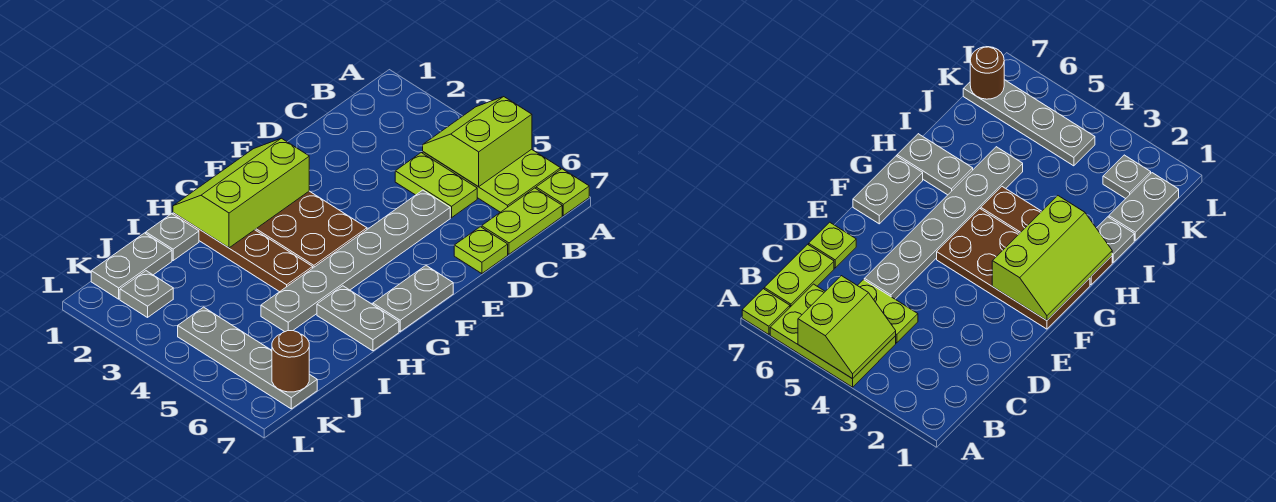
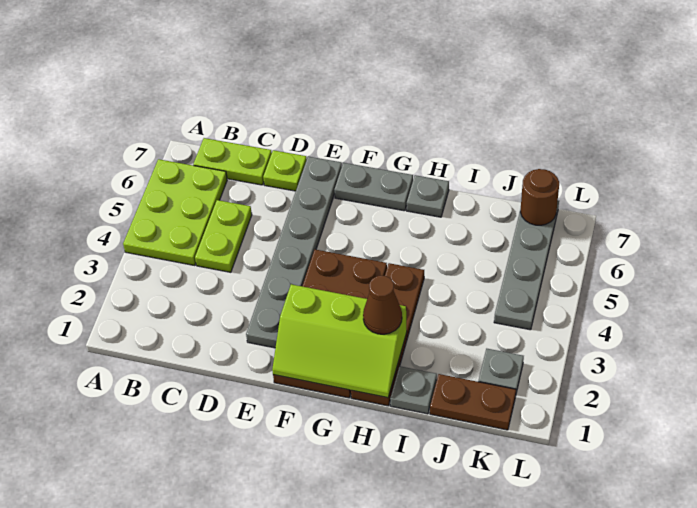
lime slope A4:B5 level 2 top 5 -> none
lime plate A7 level 1 -> none
grey plate D5:I5 level 1 -> grey plate E2:E7 level 1
none -> brown cone H2 level 3
grey plate H6:H7 level 1 -> grey plate H7 level 1
grey plate J1:K1 level 1 -> brown plate J1:K1 level 1

